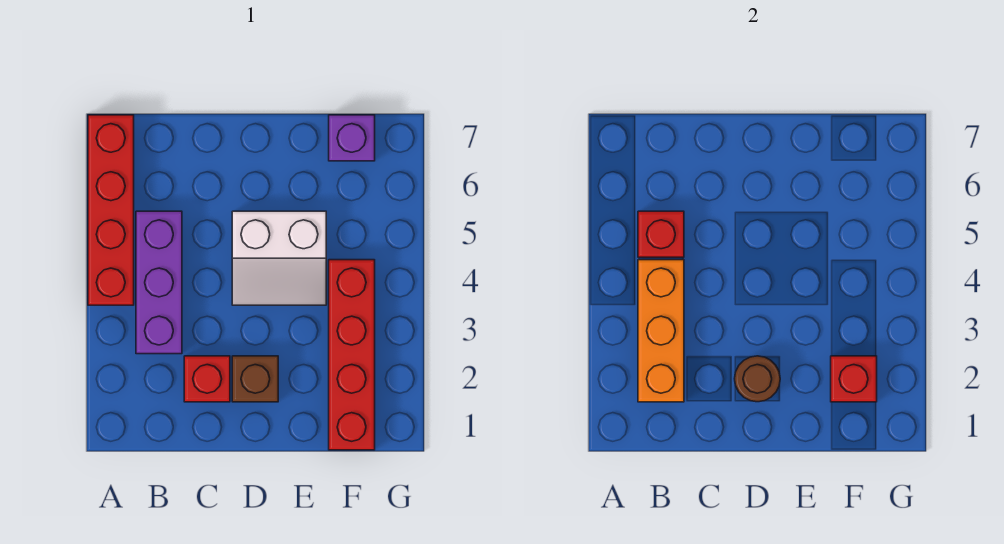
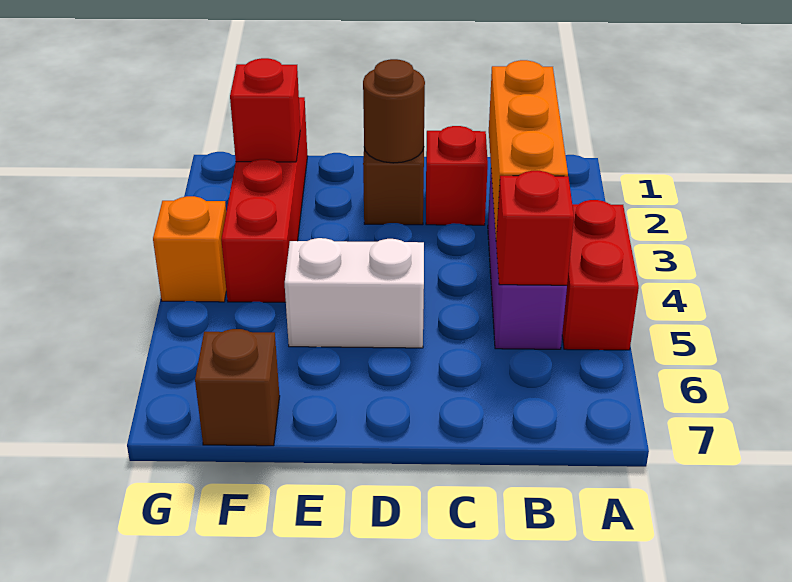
red brick A4:A7 level 1 -> red brick A4:A5 level 1
purple brick F7 level 1 -> brown brick F7 level 1
none -> orange brick G4 level 1

